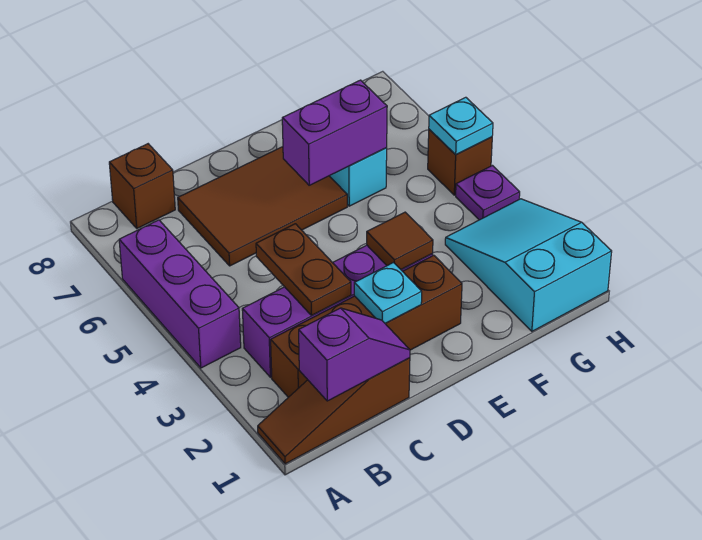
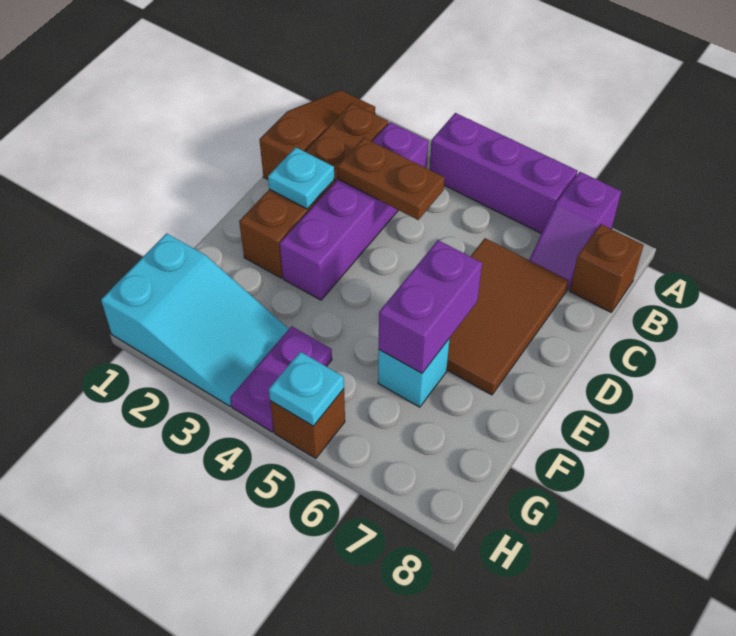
purple slope B1:C1 level 2 top B -> purple slope A7:B7 level 1 top A
brown tile E3 level 2 -> none
purple plate H4 level 1 -> purple plate G4:H4 level 1

